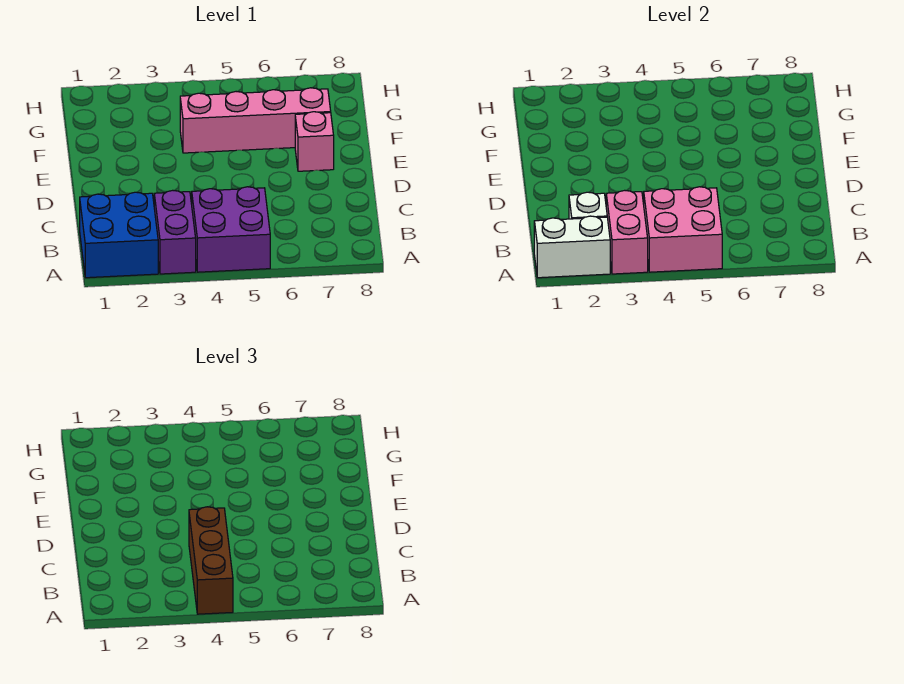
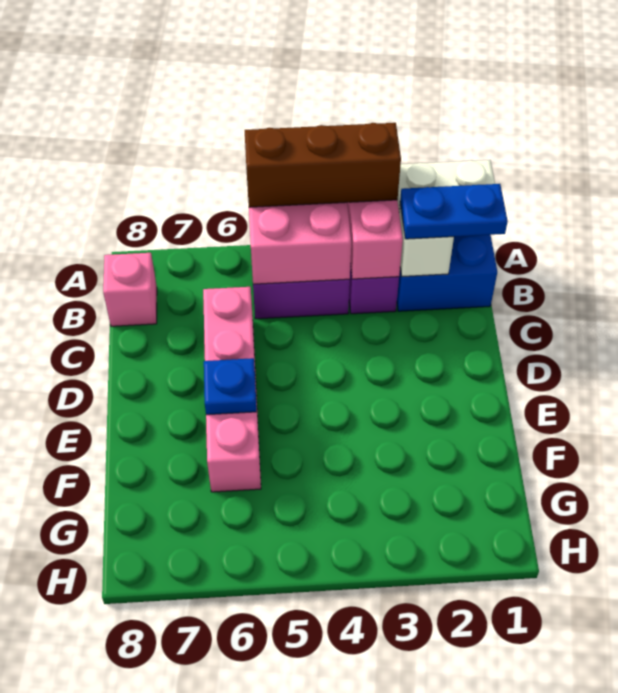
brown brick A4:C4 level 3 -> brown brick A3:A5 level 3
none -> blue plate B1:B2 level 3
none -> blue plate E6 level 2
pink brick E7 level 1 -> pink brick B8 level 1
pink brick F4:F7 level 1 -> pink brick C6:F6 level 1

